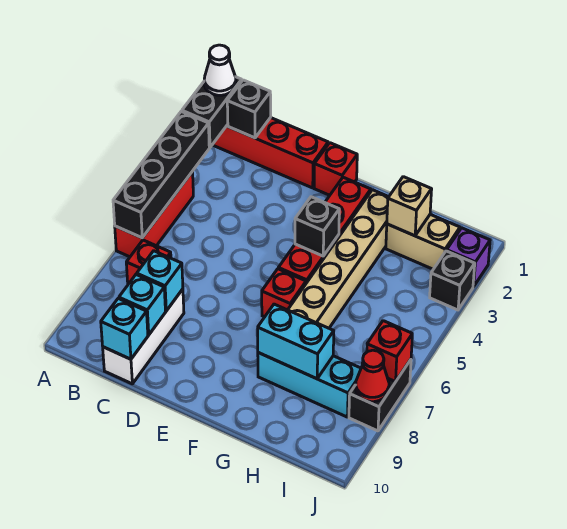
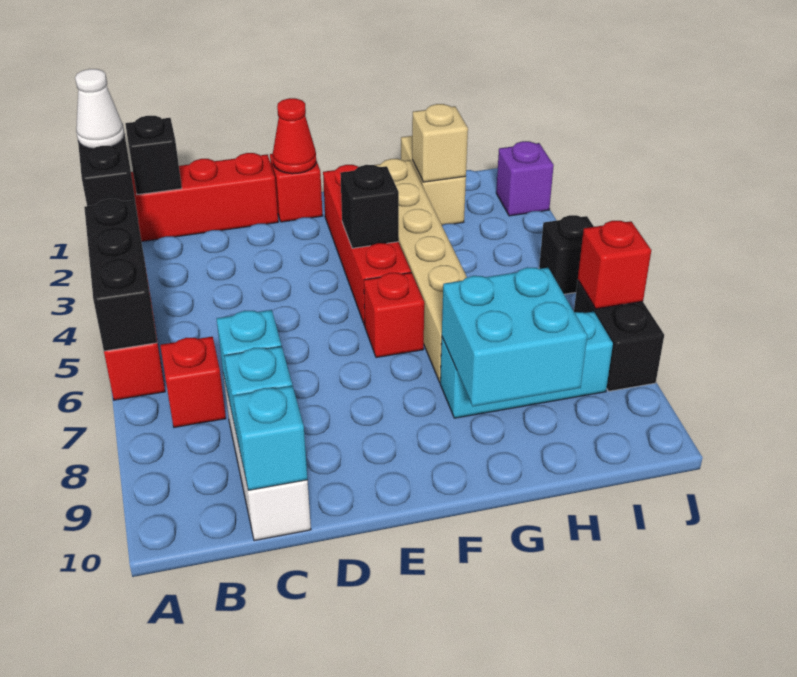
black brick A3:A6 level 2 -> black brick A4:A6 level 2
cyan brick G8:H8 level 2 -> cyan brick G8:H9 level 2
tan brick H2:I2 level 1 -> tan brick H1:H2 level 1
black brick J3 level 1 -> black brick J5 level 1
red cone J8 level 2 -> red cone E1 level 2

